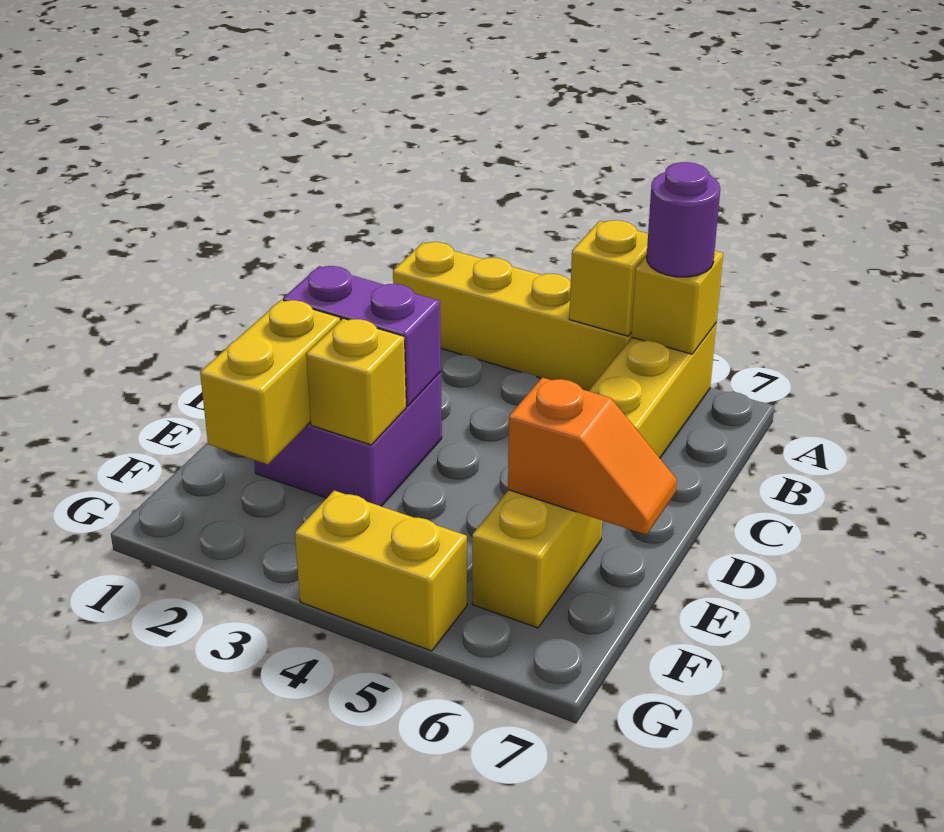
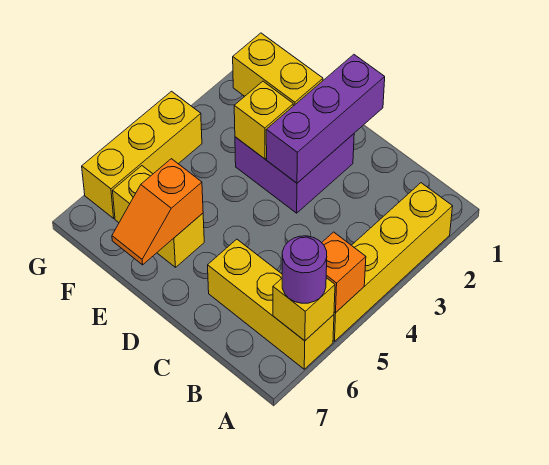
yellow brick A5 level 2 -> orange brick A5 level 2
purple brick D2:D3 level 2 -> purple brick D1:D3 level 2
yellow brick G4:G5 level 1 -> yellow brick G4:G6 level 1

